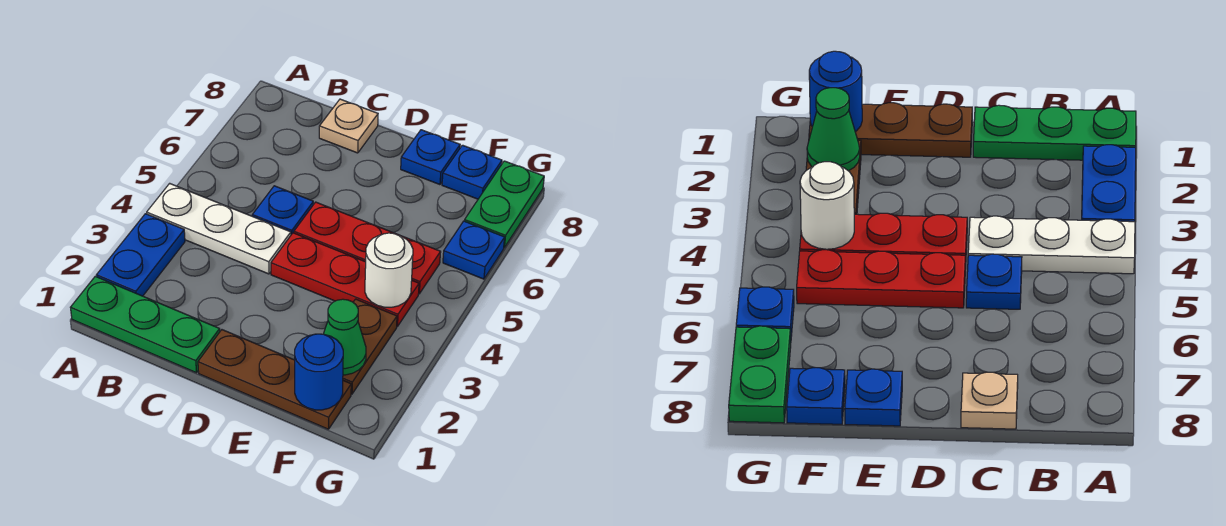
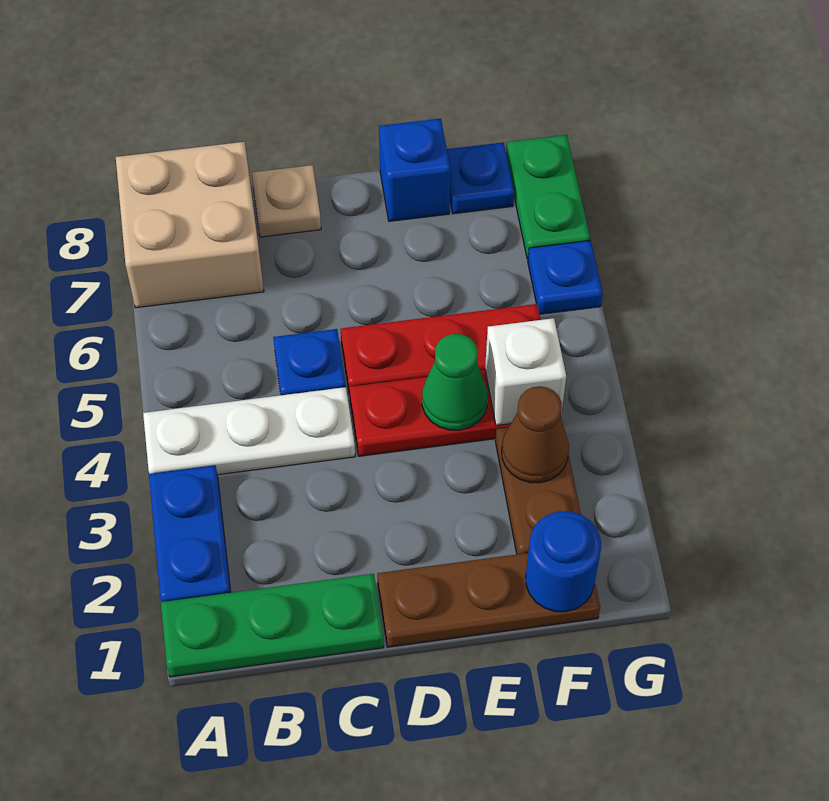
none -> tan brick A7:B8 level 1
blue plate E8 level 1 -> blue brick E8 level 1
green cone F2 level 2 -> green cone E4 level 2
none -> brown cone F3 level 2
white round brick F4 level 2 -> white brick F4 level 2

